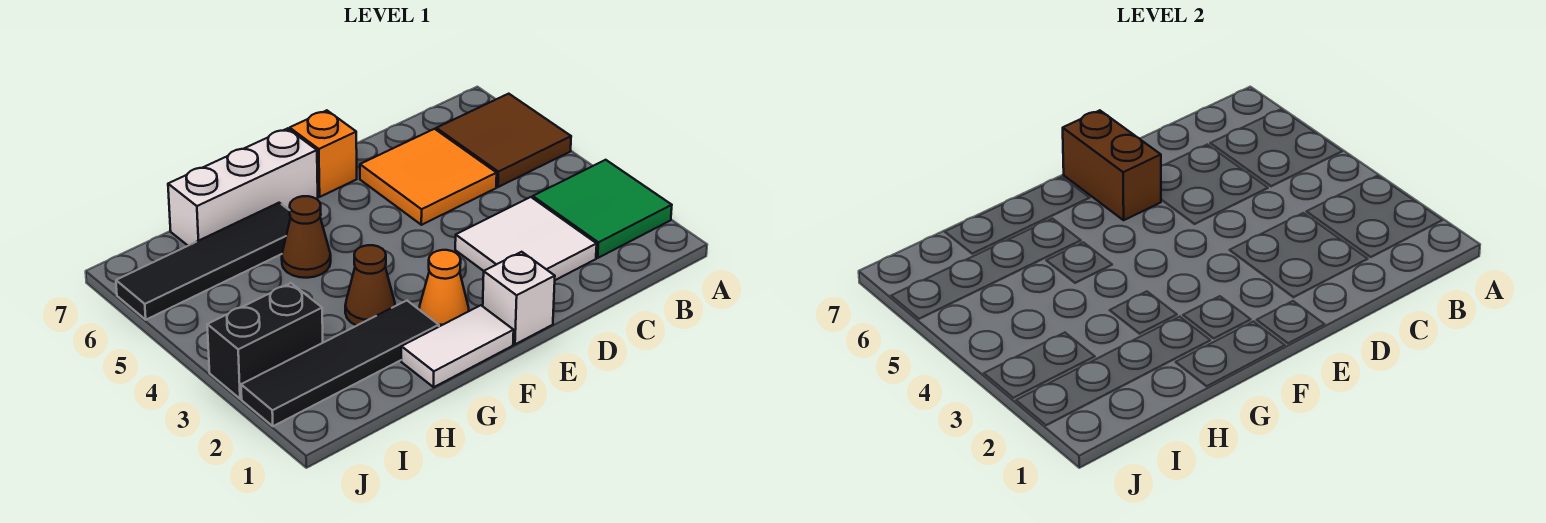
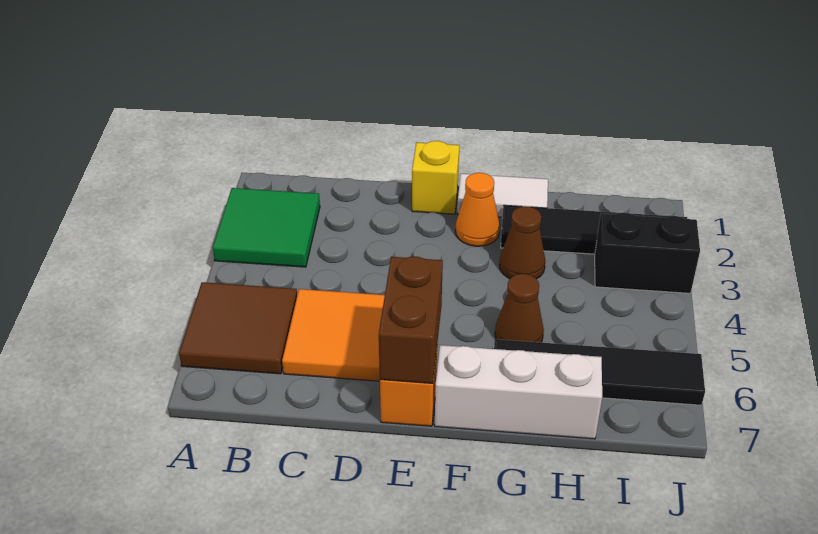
white tile C2:D3 level 1 -> none
white brick E1 level 1 -> yellow brick E1 level 1

